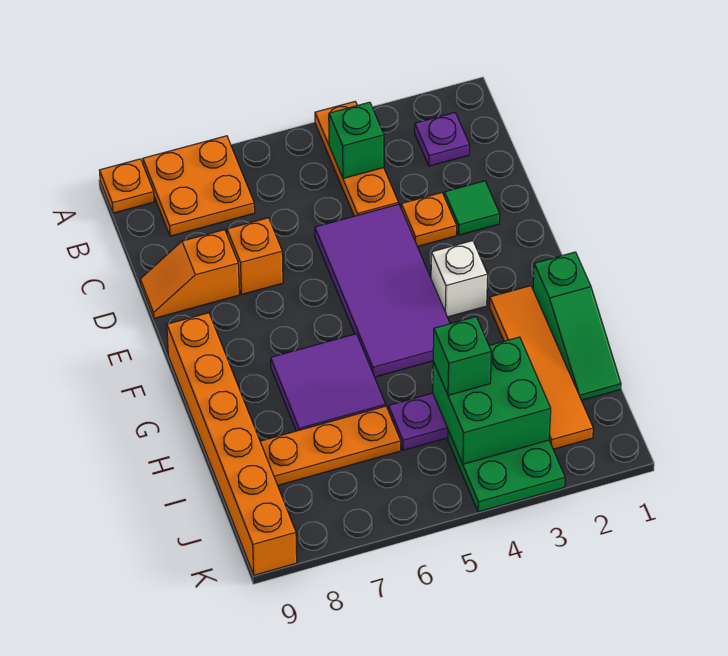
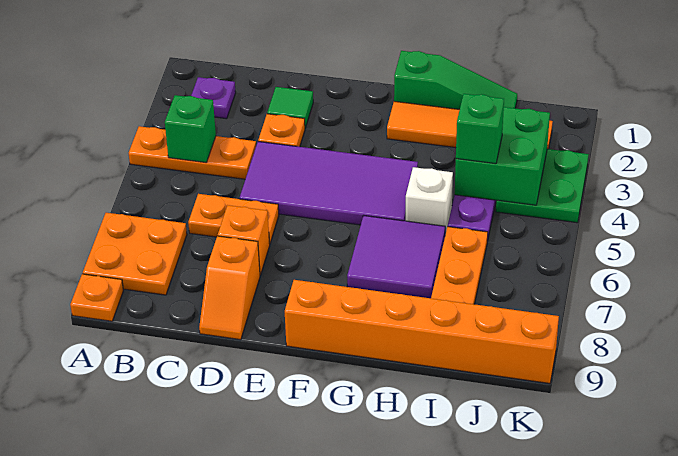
none -> orange plate C6:D6 level 1
white brick F3 level 1 -> white brick H5 level 1

